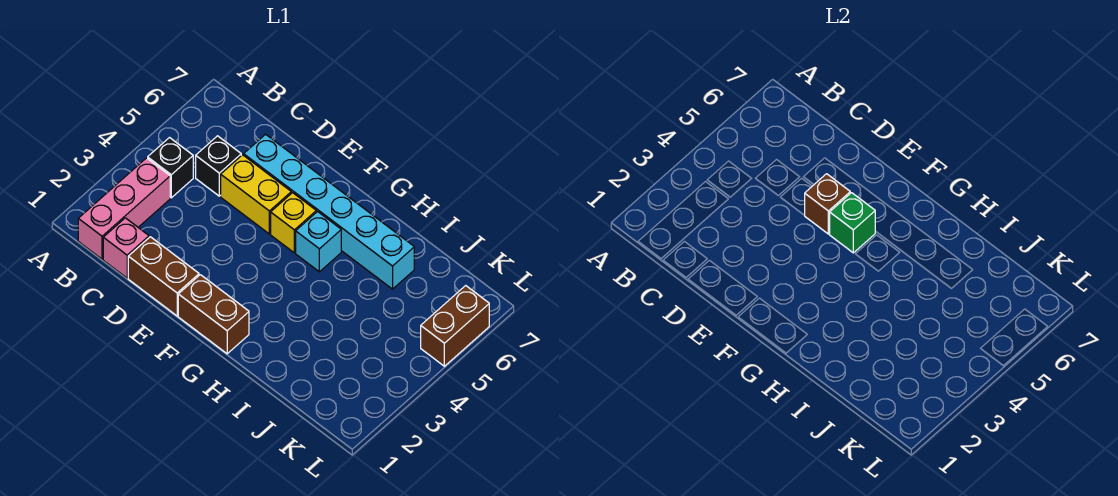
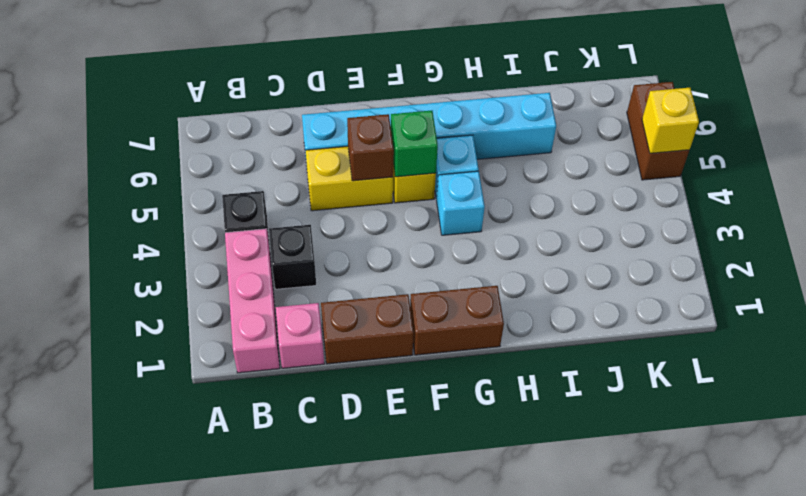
black brick C5 level 1 -> black brick C3 level 1
none -> cyan brick G4 level 1
none -> yellow brick L5 level 2

